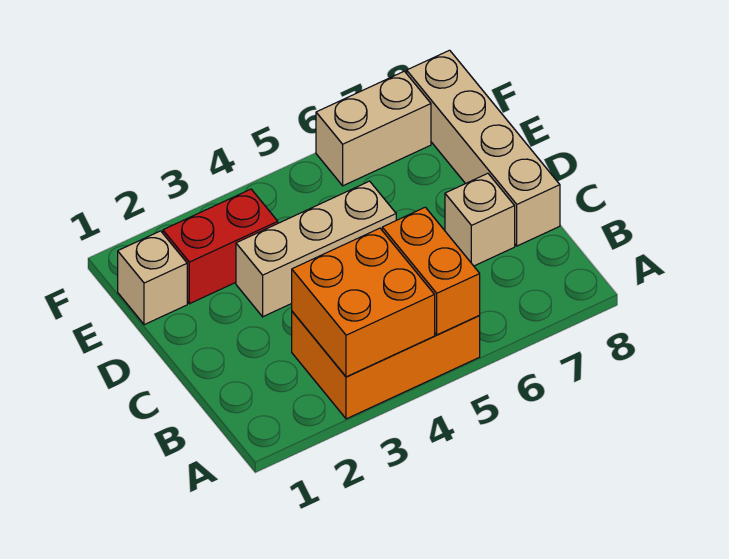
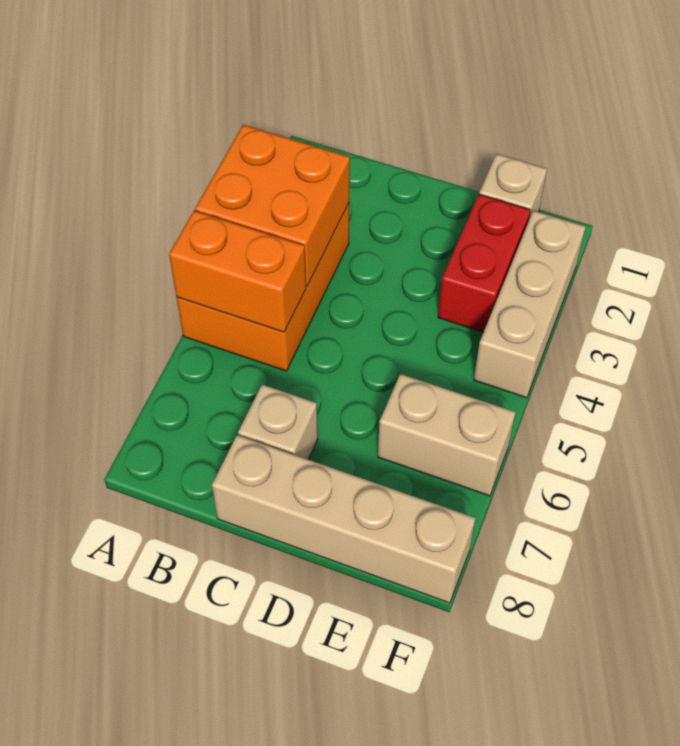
tan brick D3:D5 level 1 -> tan brick F2:F4 level 1
tan brick F6:F7 level 1 -> tan brick E6:F6 level 1

